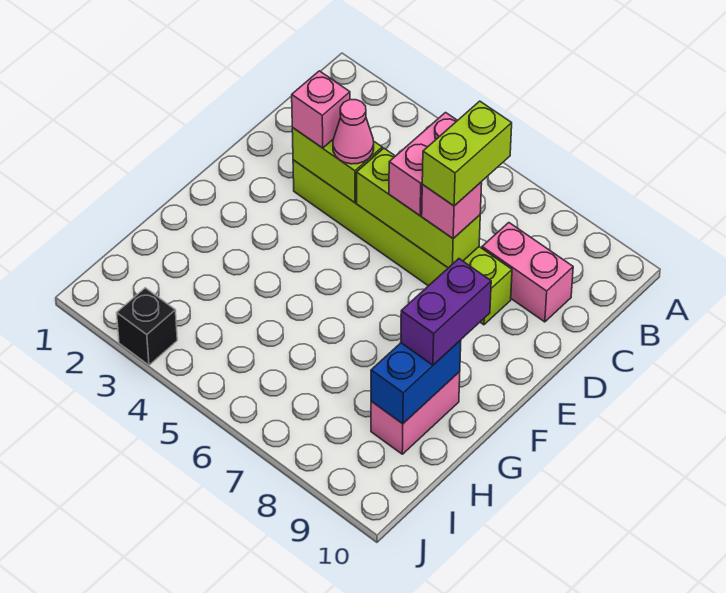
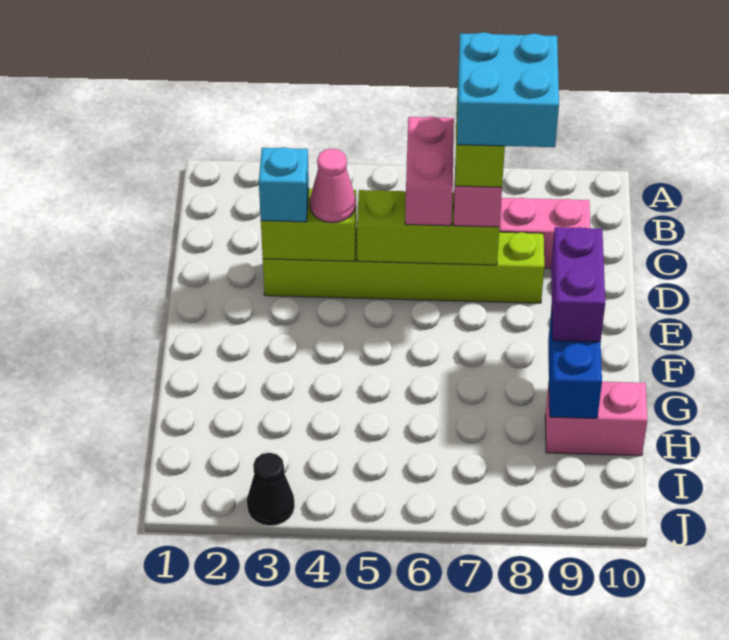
none -> cyan brick C7:D8 level 5
pink brick D3 level 3 -> cyan brick D3 level 3
pink brick G9:H9 level 1 -> pink brick H9:H10 level 1
black brick J3 level 1 -> black cone J3 level 1

